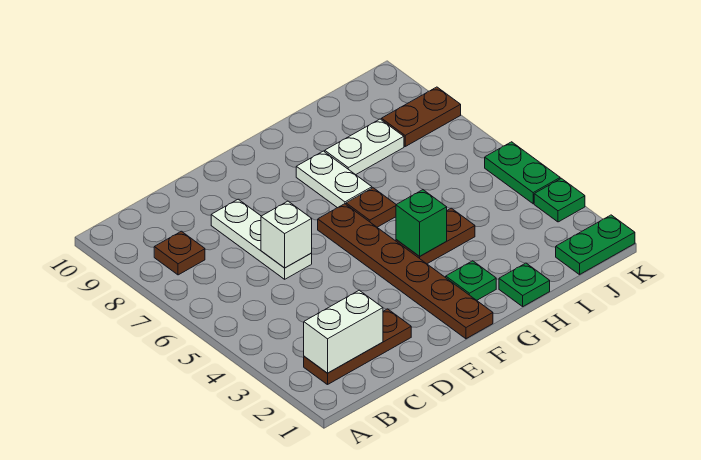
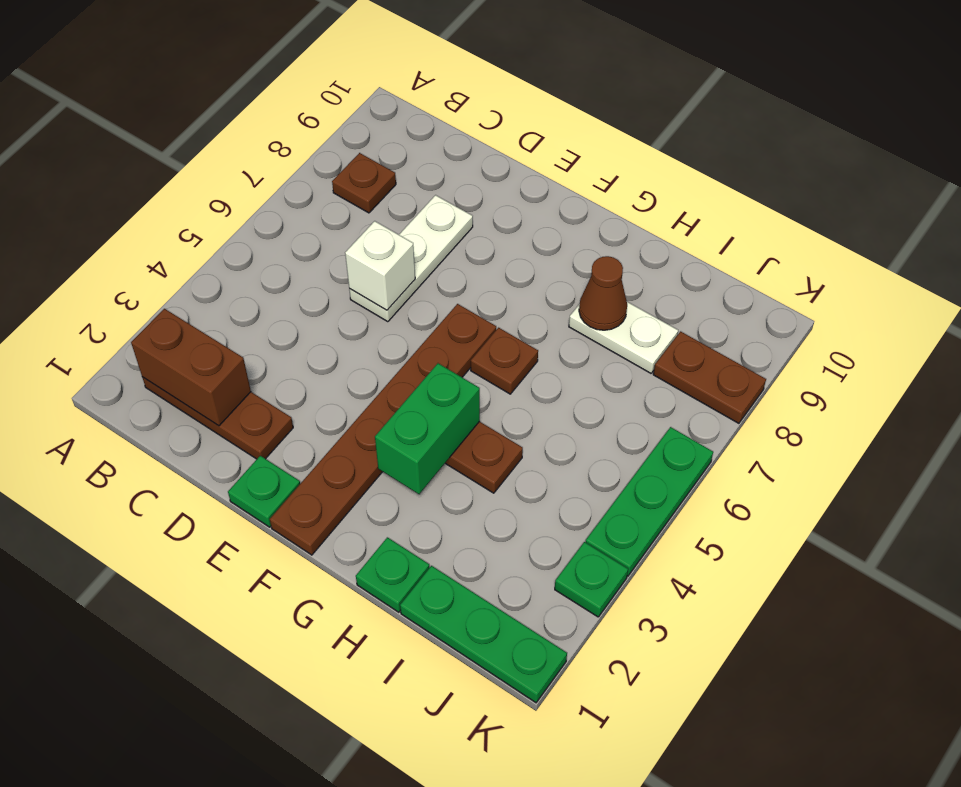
white brick B2:C2 level 2 -> brown brick B2:C2 level 2
green plate G2 level 1 -> green plate E1 level 1
green brick G4 level 2 -> green brick G3:G4 level 2
white plate G7:G8 level 1 -> none
none -> brown cone H8 level 2
green plate J1:K1 level 1 -> green plate I1:K1 level 1
green plate K4:K5 level 1 -> green plate K4:K6 level 1

